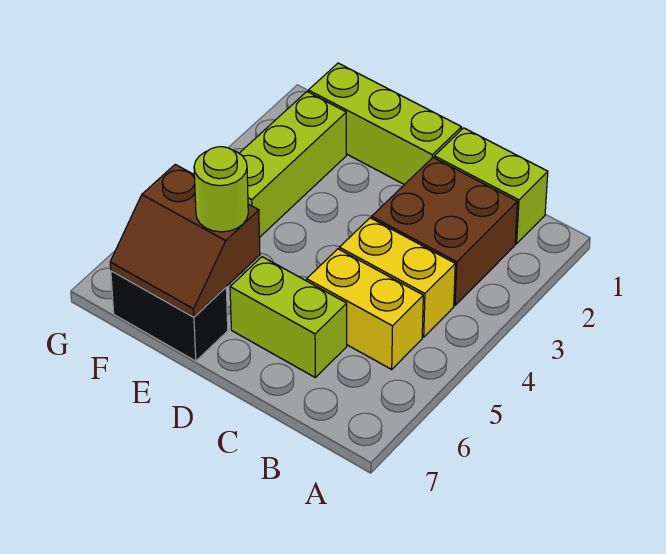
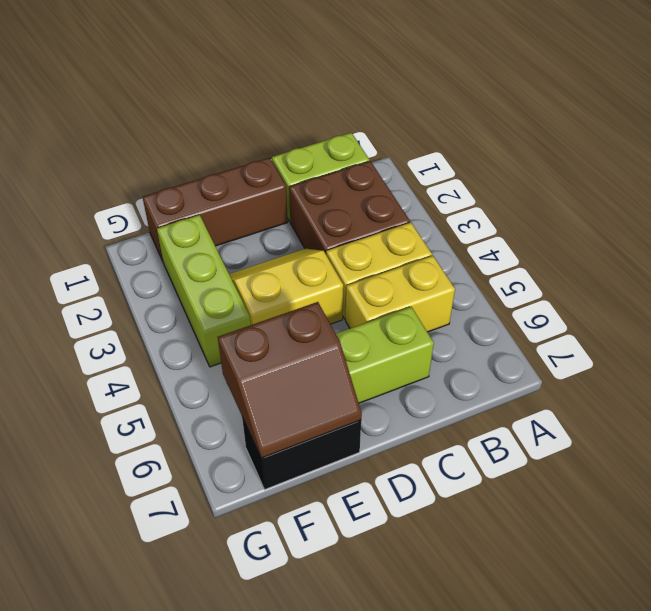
lime brick D1:F1 level 1 -> brown brick D1:F1 level 1
none -> yellow slope D3:E4 level 1 top 4
lime round brick E6 level 3 -> none

